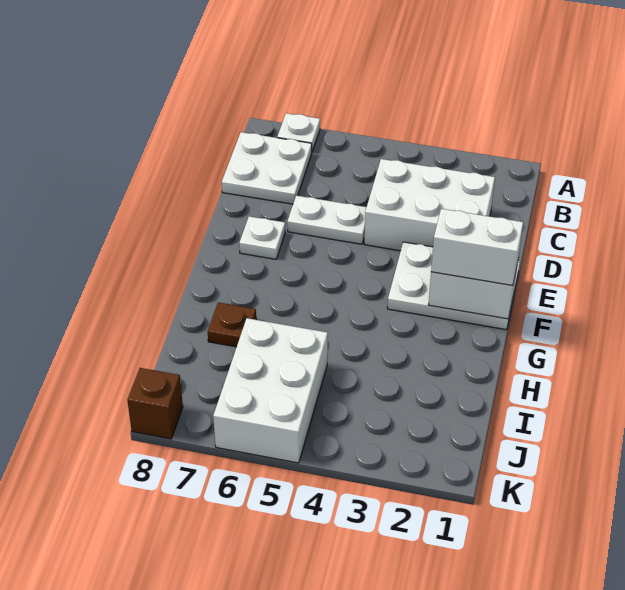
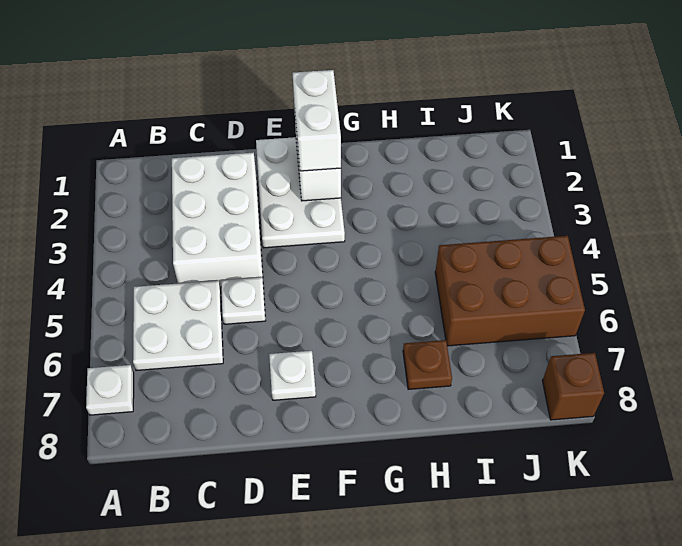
white plate B7:C8 level 1 -> white plate B5:C6 level 1
white plate D5:D6 level 1 -> white plate D5 level 1
white brick I5:K6 level 1 -> brown brick I5:K6 level 1

